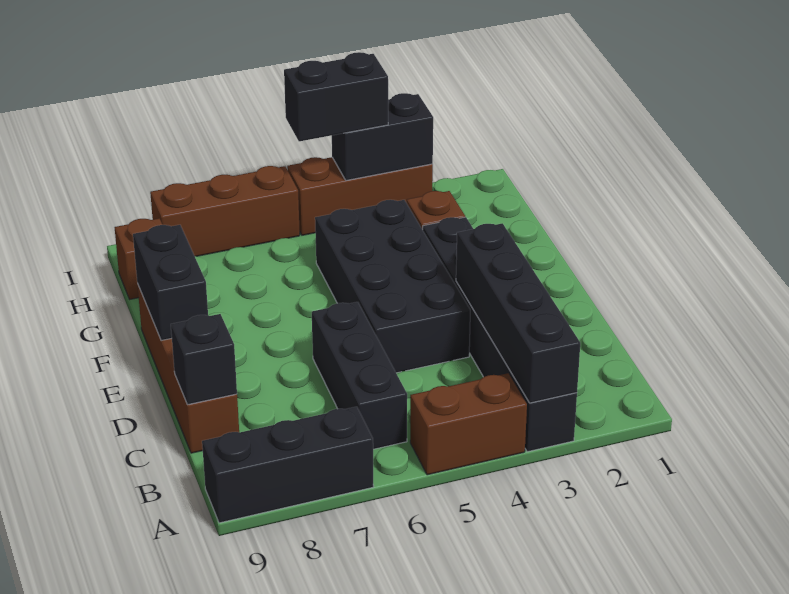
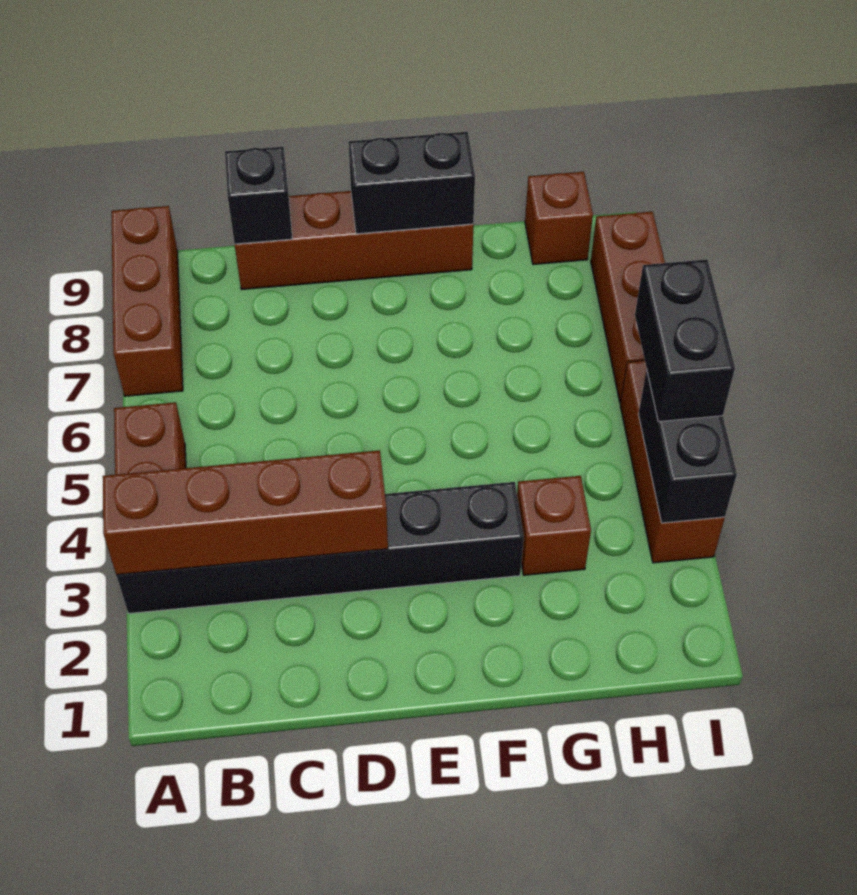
black brick A3:D3 level 2 -> brown brick A3:D3 level 2
black brick A7:A9 level 1 -> brown brick A7:A9 level 1
black brick B6:D6 level 1 -> none
black brick D4:G5 level 1 -> none

